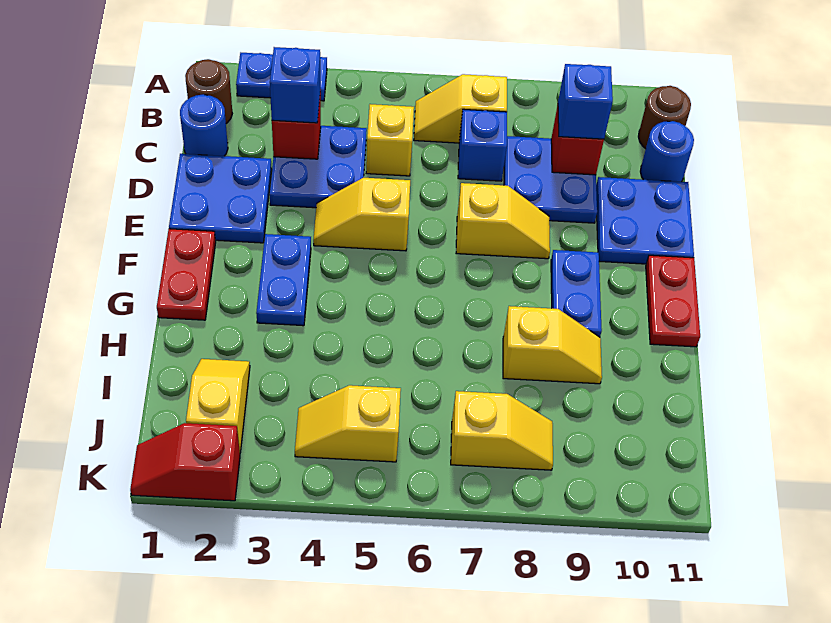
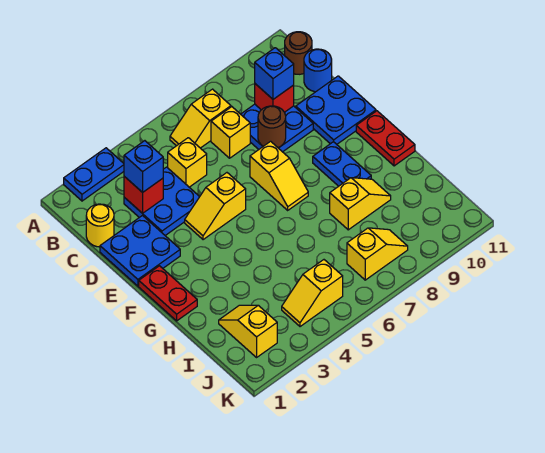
brown round brick B1 level 1 -> brown round brick D8 level 2
blue round brick C1 level 1 -> yellow round brick C1 level 1
blue brick C7 level 1 -> yellow brick C7 level 1
yellow slope E7:E8 level 1 top 7 -> yellow slope E7:F7 level 1 top E
blue plate F3:G3 level 1 -> none
red slope K1:K2 level 1 top 2 -> none

